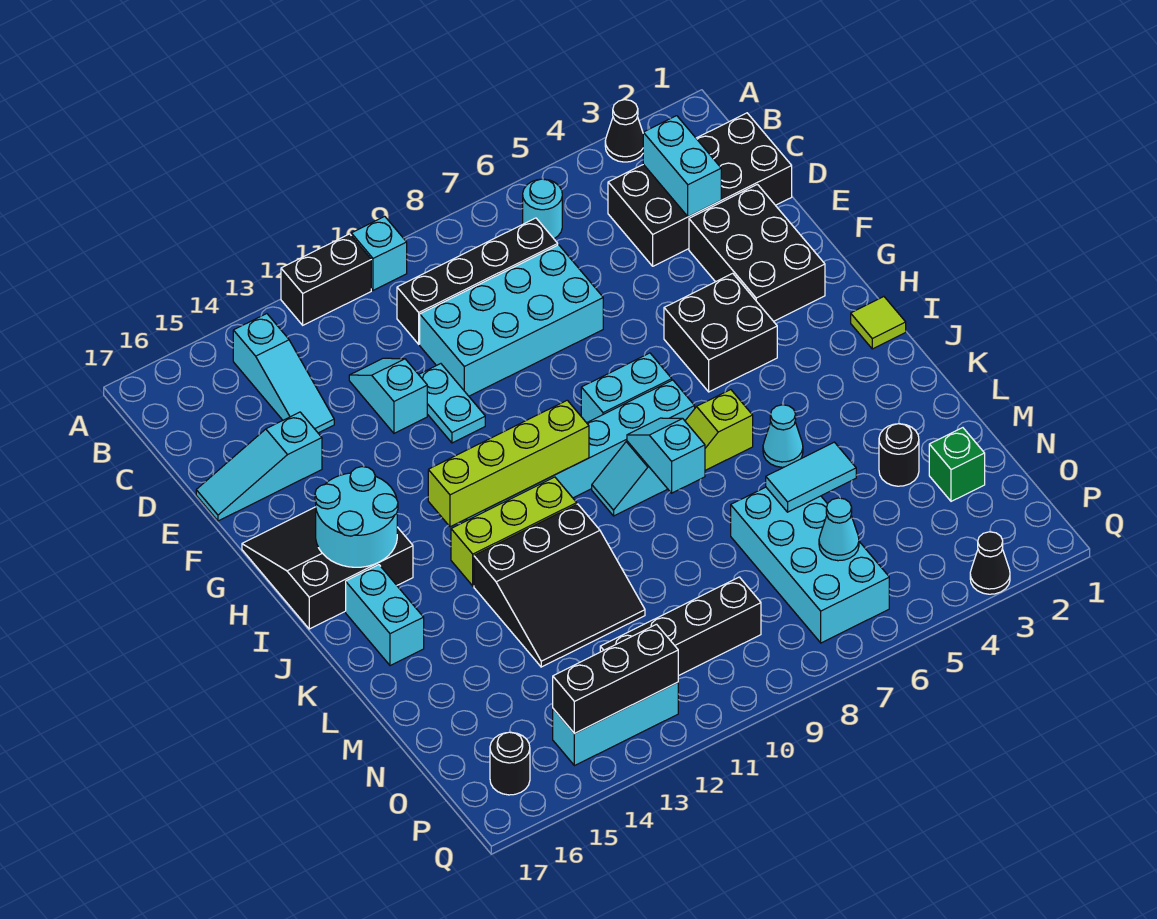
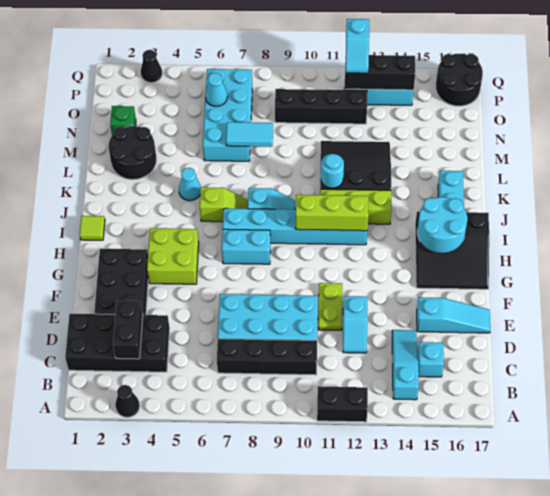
cyan brick A10 level 1 -> cyan brick C15 level 1
cyan round brick B6 level 1 -> cyan round brick K11 level 2
cyan brick C3:D3 level 2 -> black brick C3:D3 level 2
cyan plate E11:F11 level 1 -> lime plate E11:F11 level 1
black brick G4:H5 level 1 -> lime brick G4:H5 level 1
lime brick I10:I13 level 2 -> lime brick I10:I12 level 2
cyan slope J8:K8 level 2 top K -> cyan slope P12:Q12 level 3 top Q
black round brick M3 level 1 -> black round brick L2:M3 level 1
cyan tile M5:M6 level 2 -> cyan tile M7:M8 level 2
black round brick P16 level 1 -> black round brick P16:Q17 level 1

